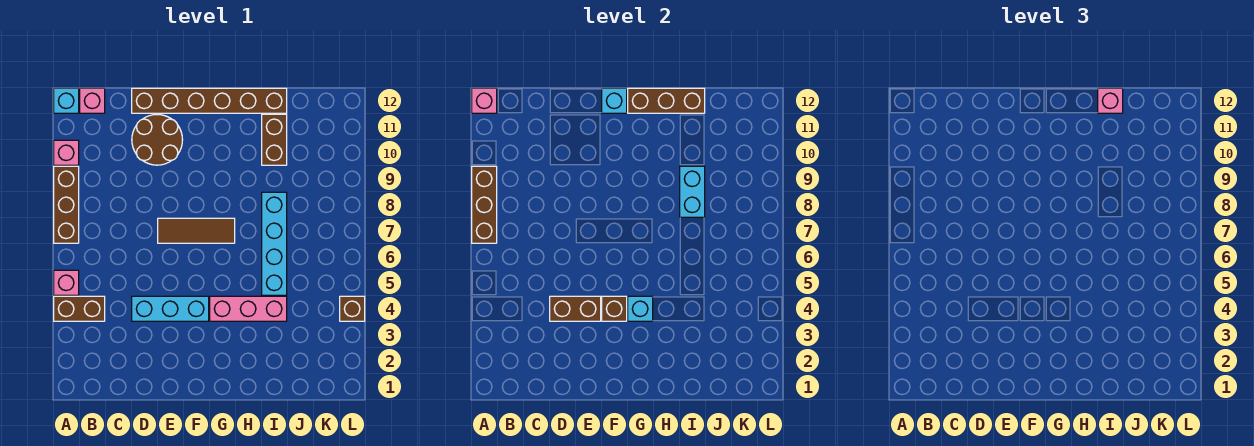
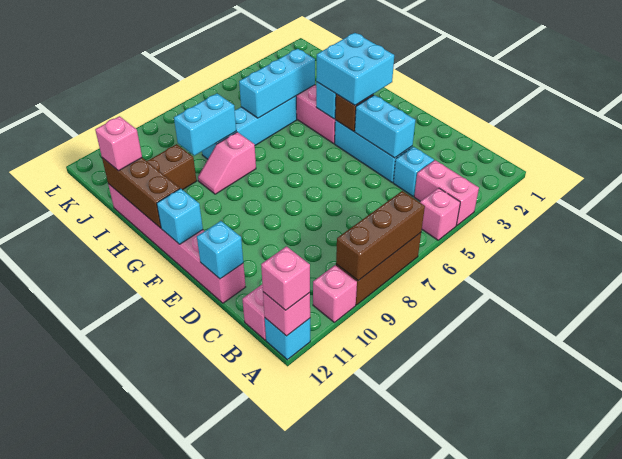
brown brick A4:B4 level 1 -> pink brick A4:B4 level 1
none -> pink brick A12 level 3
none -> cyan brick C4 level 1
brown brick D4:E4 level 2 -> cyan brick D4:E4 level 2
brown round brick D10:E11 level 1 -> none
brown brick D12:I12 level 1 -> pink brick D12:I12 level 1
none -> cyan brick D12 level 2
brown tile E7:G7 level 1 -> none
none -> cyan brick F3:G4 level 3
none -> pink slope H8:H9 level 1 top 8
none -> cyan brick I4:I6 level 2
brown brick L4 level 1 -> none

